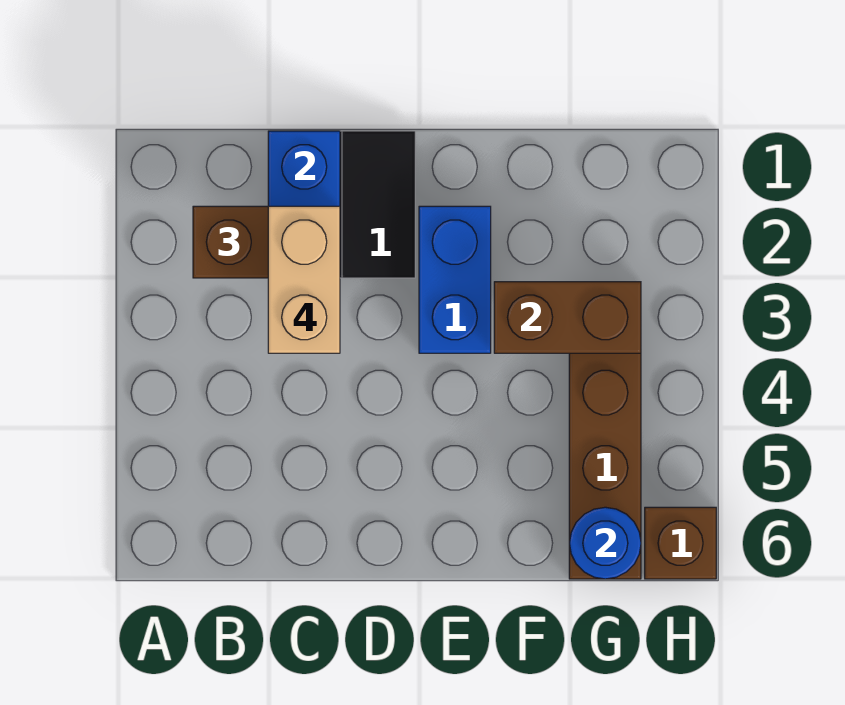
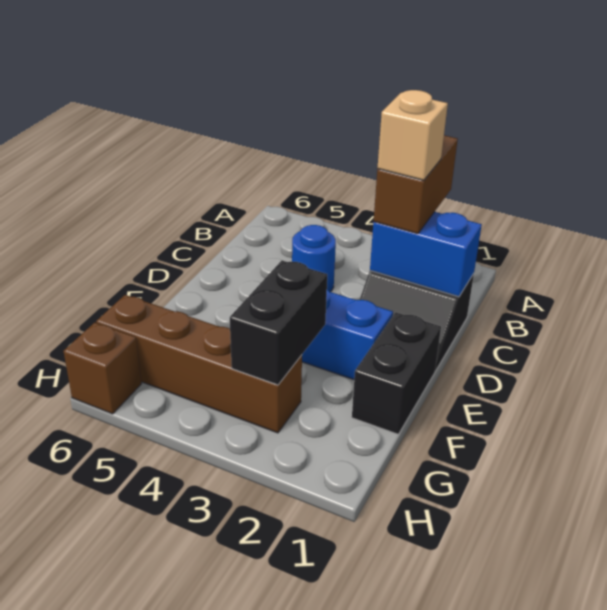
tan brick C2:C3 level 4 -> tan brick C2 level 4
none -> black brick E1:F1 level 1
brown brick F3:G3 level 2 -> black brick F3:G3 level 2
blue round brick G6 level 2 -> blue round brick C4 level 1

